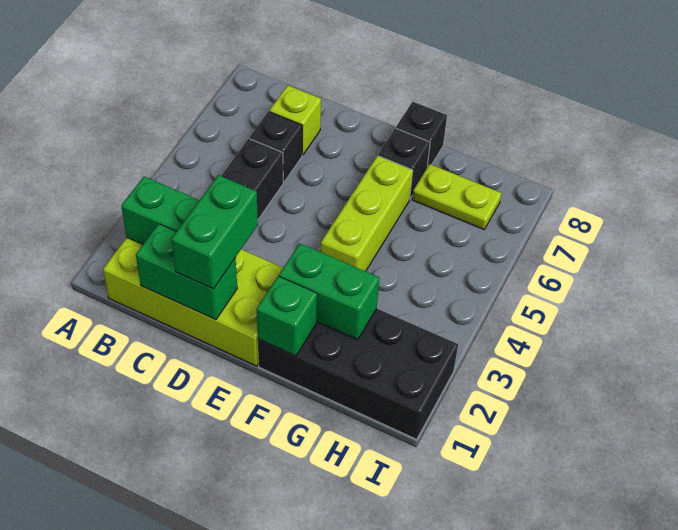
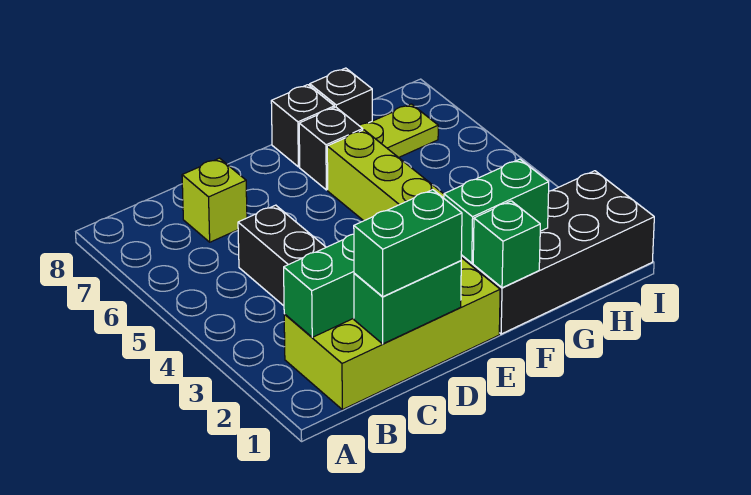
black brick C6 level 1 -> black brick G8 level 1
green brick D1:D2 level 3 -> green brick C1:D1 level 3

